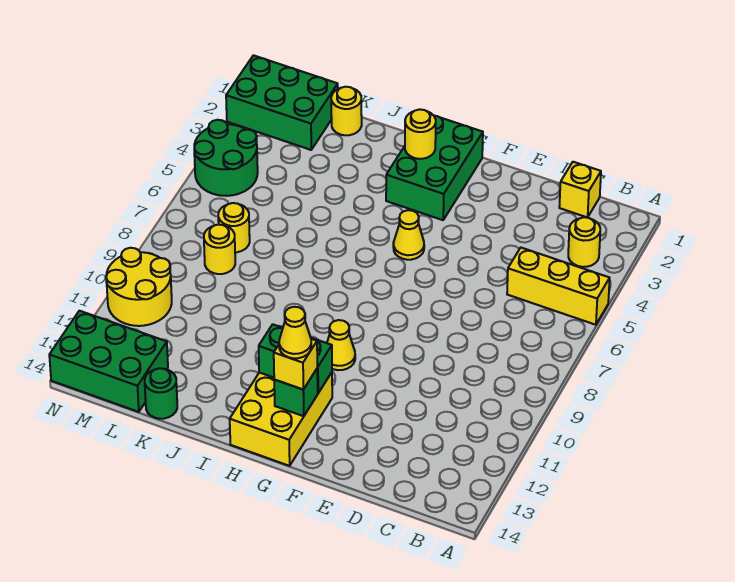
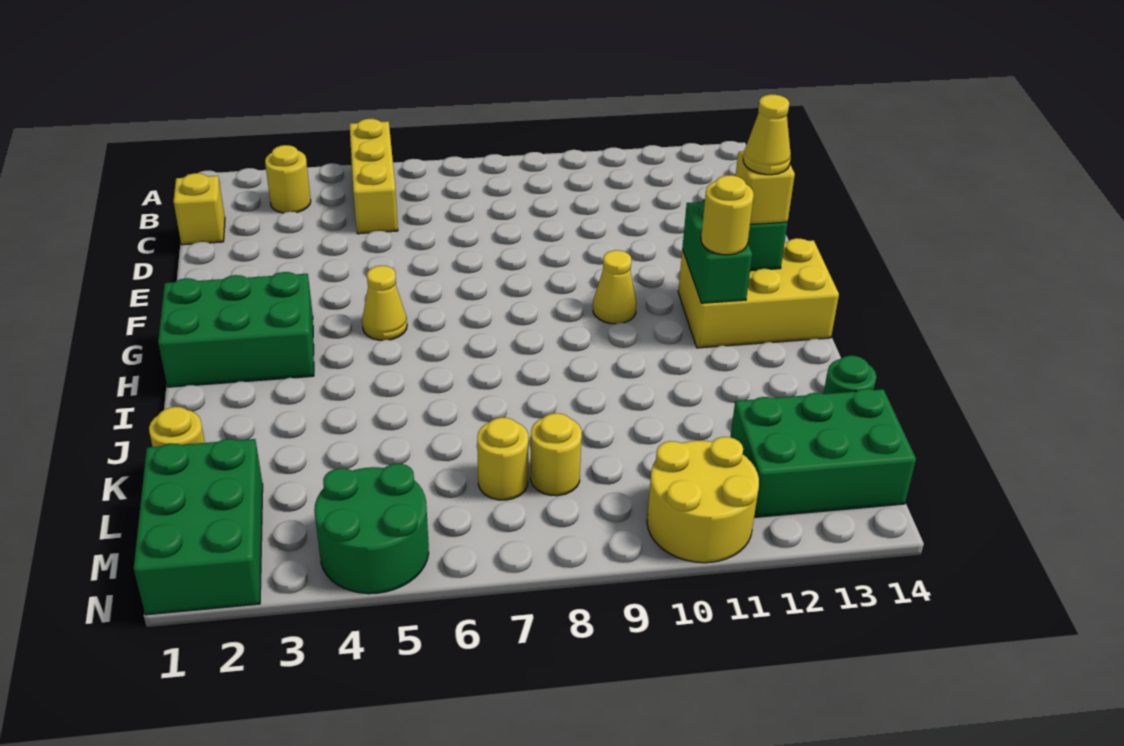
yellow round brick H2 level 2 -> yellow round brick H12 level 3
green brick L13:N14 level 1 -> green brick L12:M14 level 1

